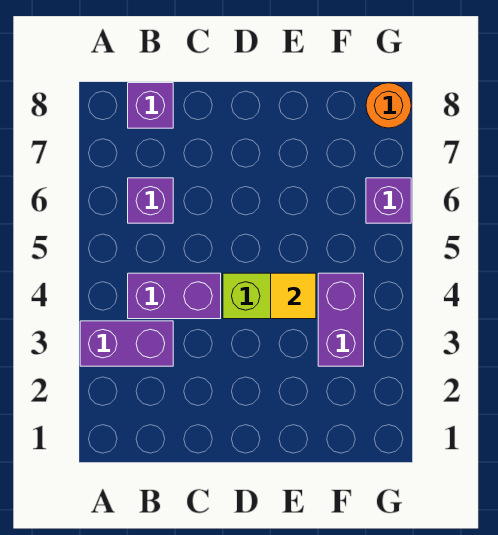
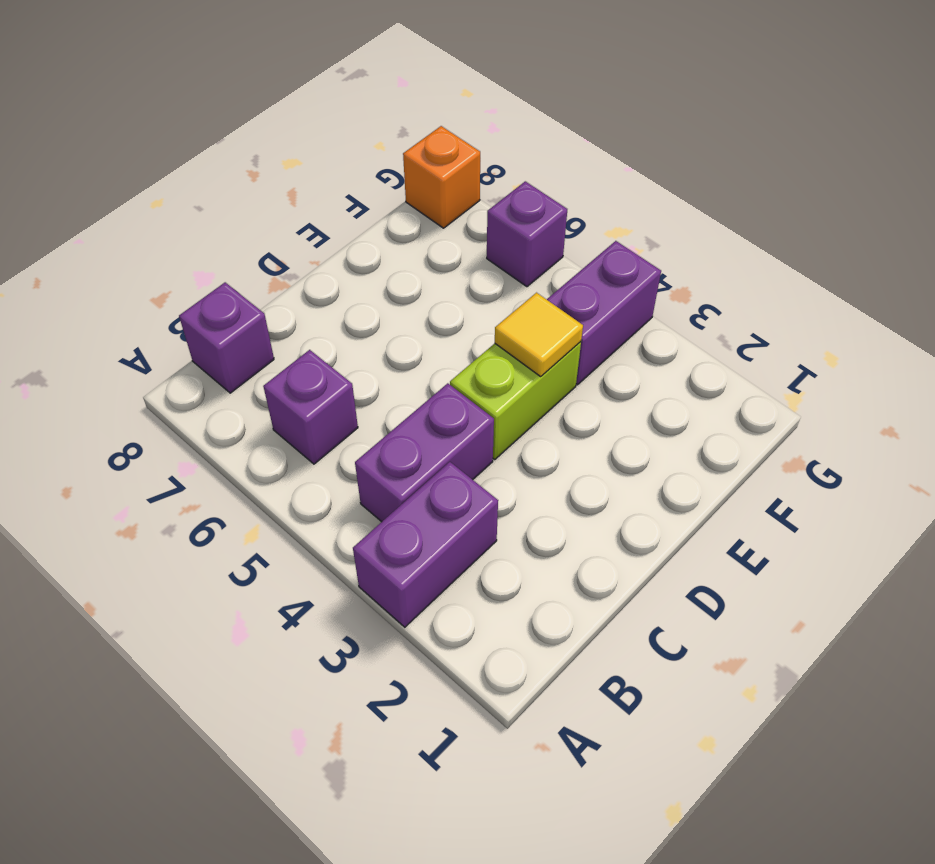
purple brick F3:F4 level 1 -> purple brick F4:G4 level 1
orange round brick G8 level 1 -> orange brick G8 level 1

